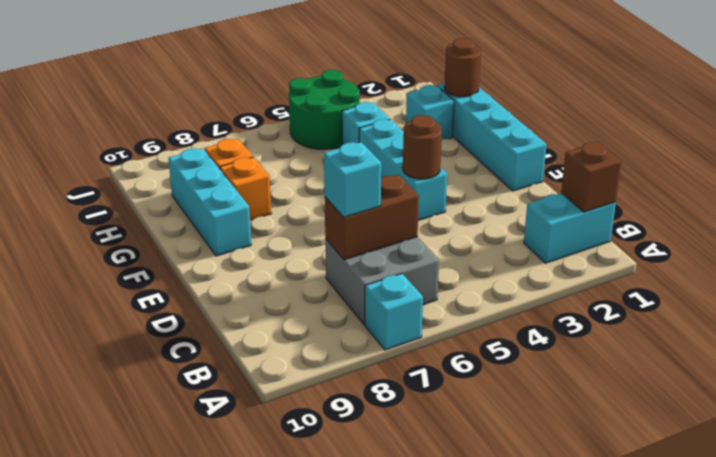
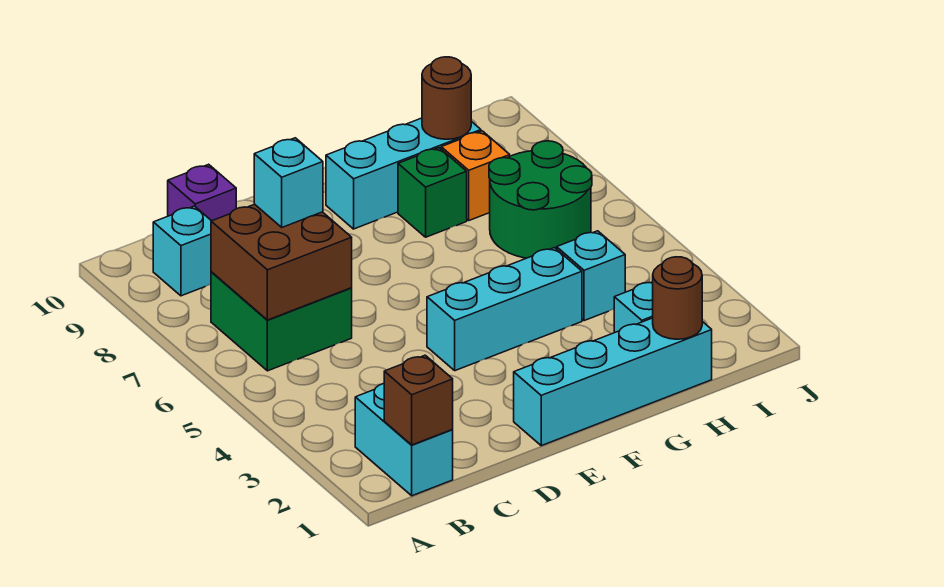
cyan brick A7 level 1 -> cyan brick B9 level 1
grey brick B6:C7 level 1 -> green brick B6:C7 level 1
brown brick C6:C7 level 2 -> brown brick B6:C7 level 2
none -> purple brick C10 level 1
brown round brick E4 level 2 -> brown round brick H9 level 2
orange brick G8 level 1 -> green brick G8 level 1
green round brick I4:J5 level 1 -> green round brick H6:I7 level 1

